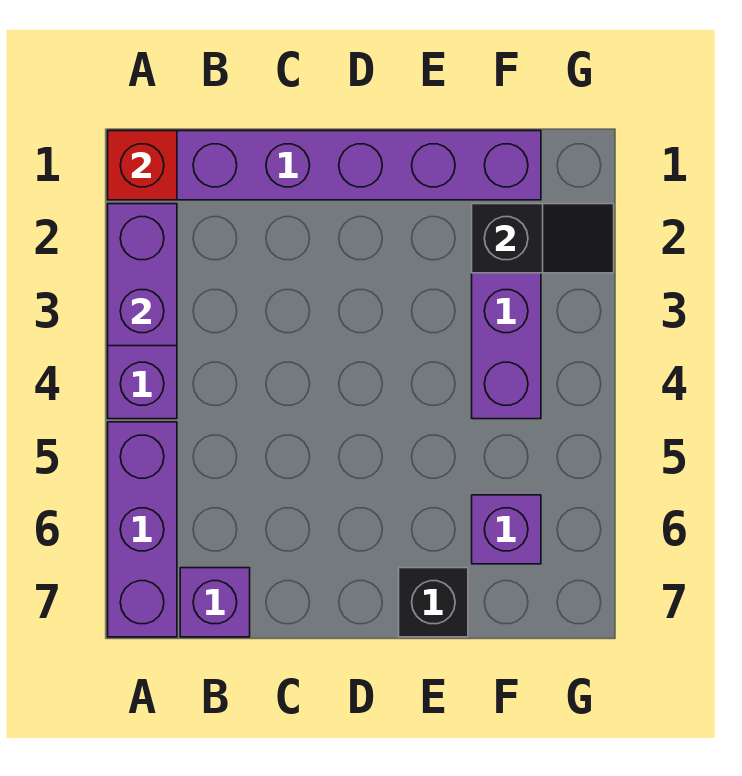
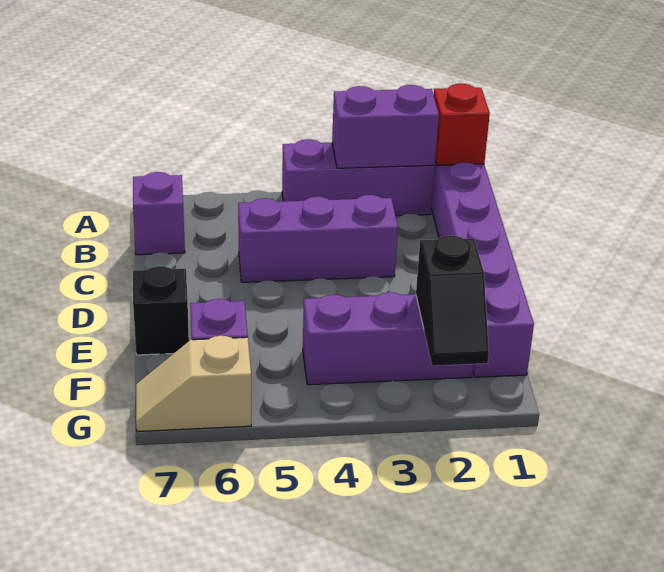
purple brick A5:A7 level 1 -> purple brick C3:C5 level 1
none -> tan slope G6:G7 level 1 top 6

